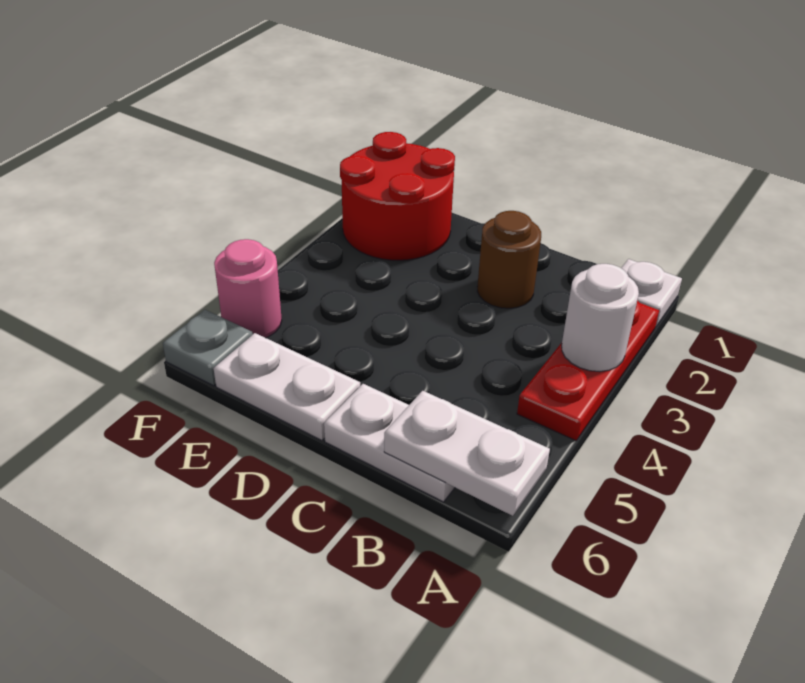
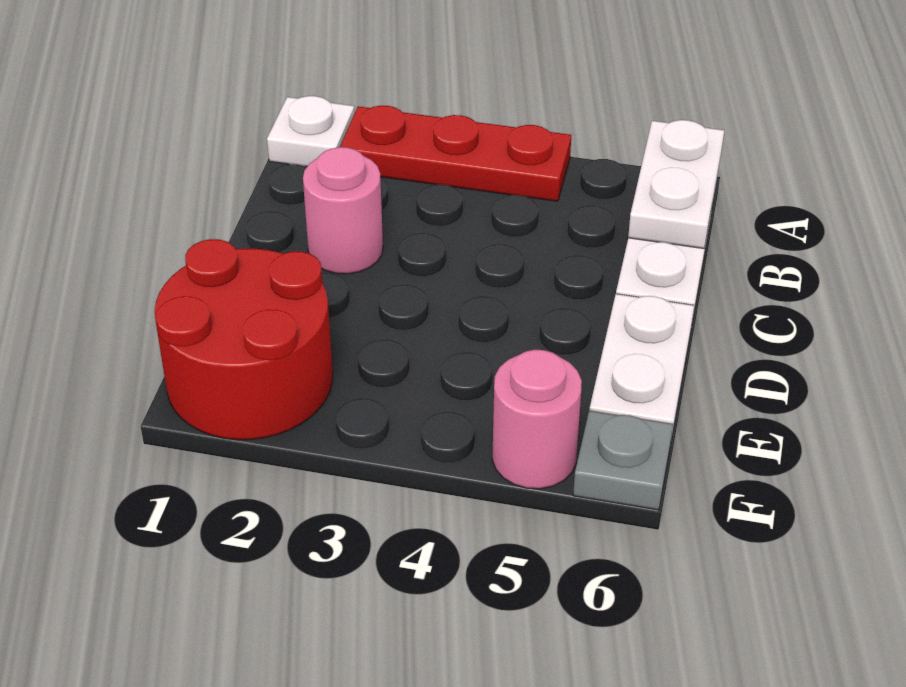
white round brick A3 level 2 -> none
brown round brick C2 level 1 -> pink round brick C2 level 1

